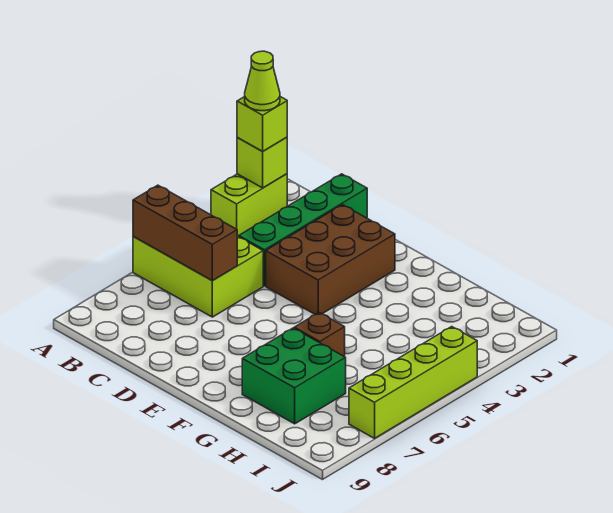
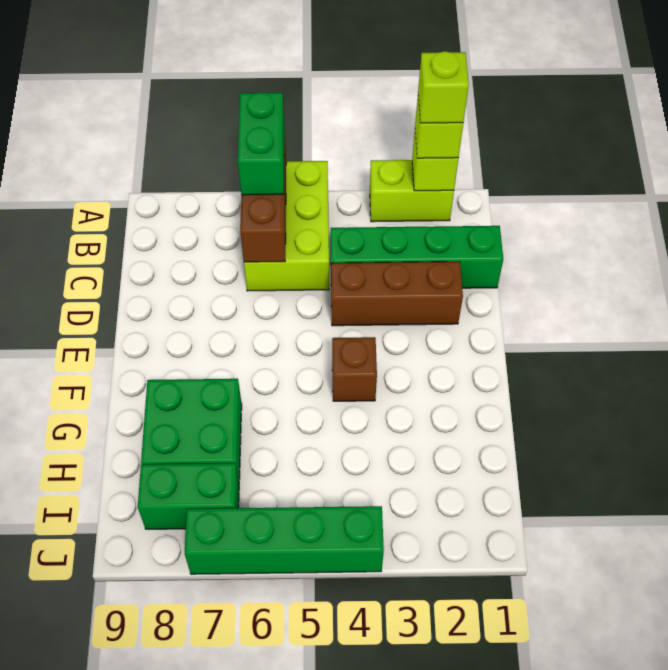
lime cone A2 level 4 -> lime brick A2 level 4
none -> green brick A6:B6 level 3
brown brick D2:E4 level 1 -> brown brick D2:D4 level 1
brown brick G6 level 1 -> brown brick F4 level 1
none -> green brick I7:I8 level 1
lime brick J4:J7 level 1 -> green brick J4:J7 level 1

